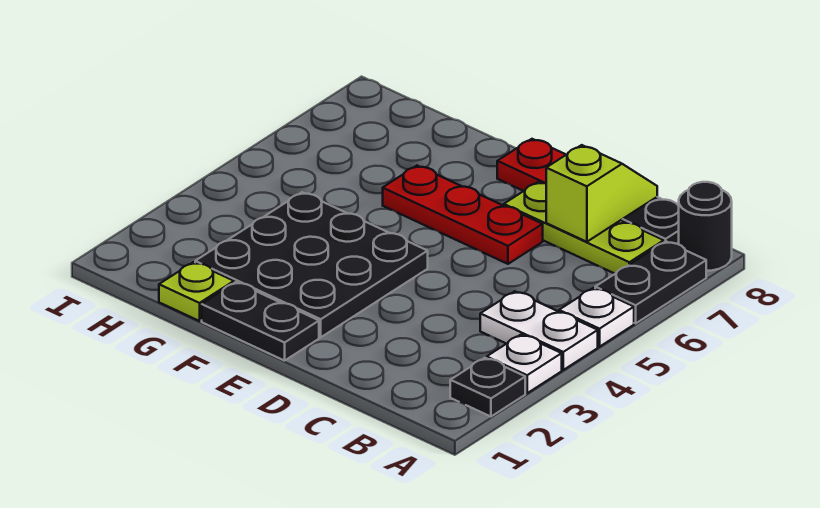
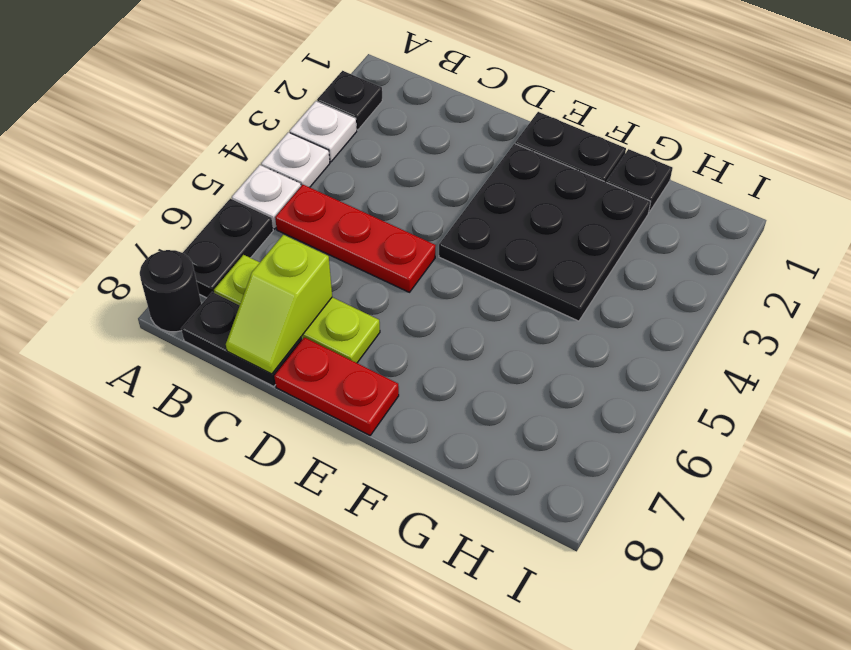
white plate A4:B4 level 1 -> white plate A4 level 1
red plate D6:F6 level 1 -> red plate B5:D5 level 1
lime plate G1 level 1 -> black plate G1 level 1

